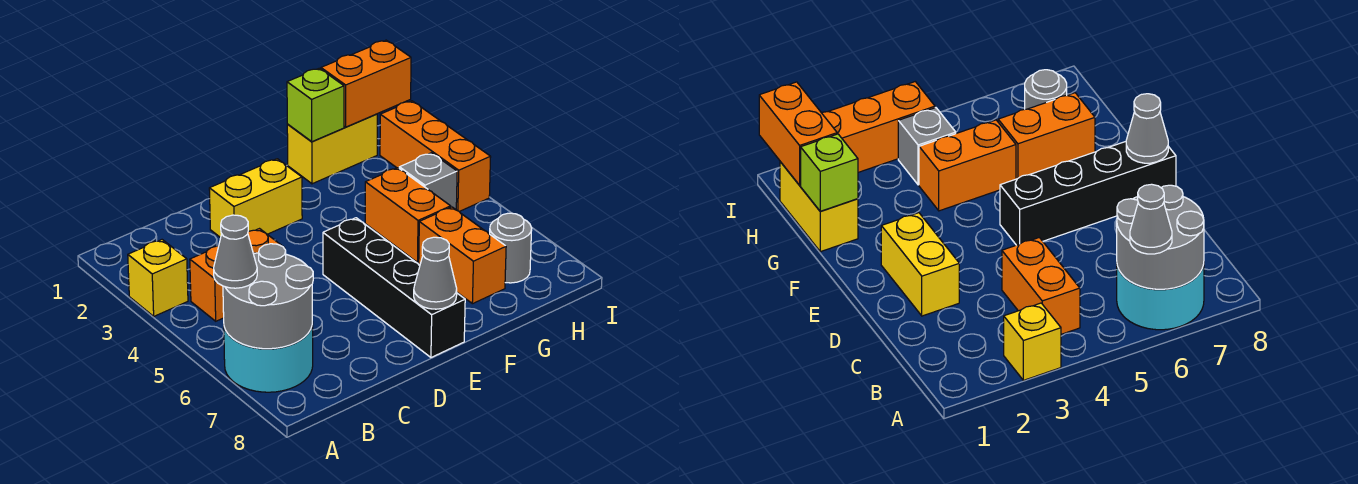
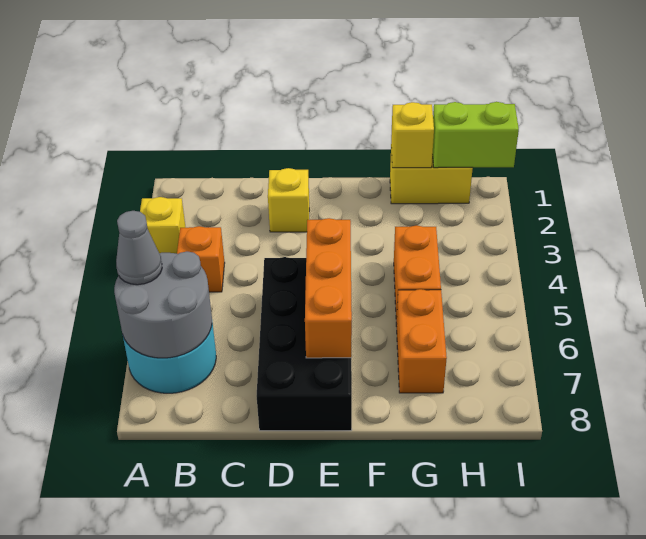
orange brick B4:C4 level 1 -> orange brick B4 level 1
yellow brick D2:E2 level 1 -> yellow brick D2 level 1
black brick E5:E8 level 1 -> black brick D5:E8 level 1
grey cone E8 level 2 -> none
lime brick G1 level 2 -> yellow brick G1 level 2
orange brick H1:I1 level 2 -> lime brick H1:I1 level 2
grey brick H4 level 1 -> none
grey round brick H7 level 1 -> none
orange brick I2:I4 level 1 -> orange brick E5:E7 level 2

